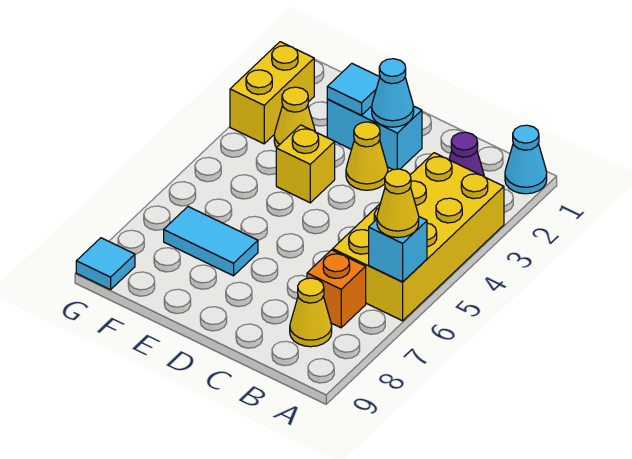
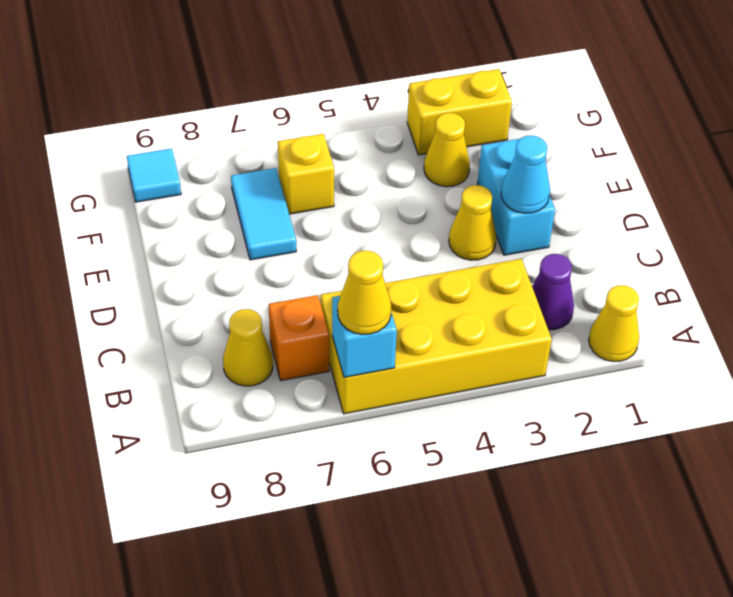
cyan cone A1 level 1 -> yellow cone A1 level 1
cyan tile E2 level 2 -> none
yellow brick E4 level 1 -> yellow brick F6 level 1

